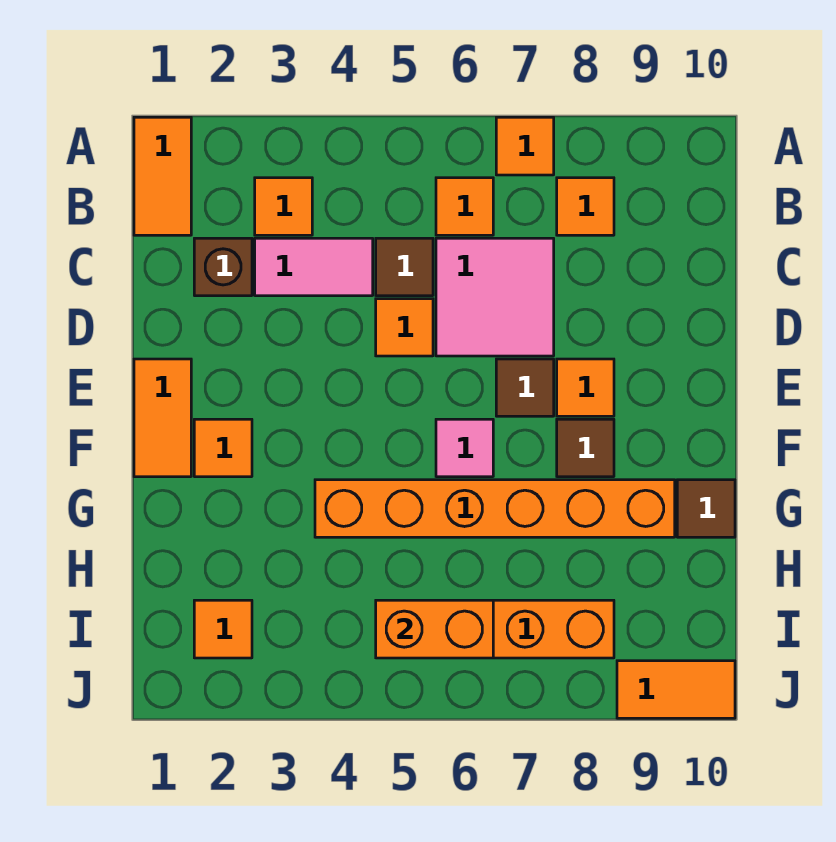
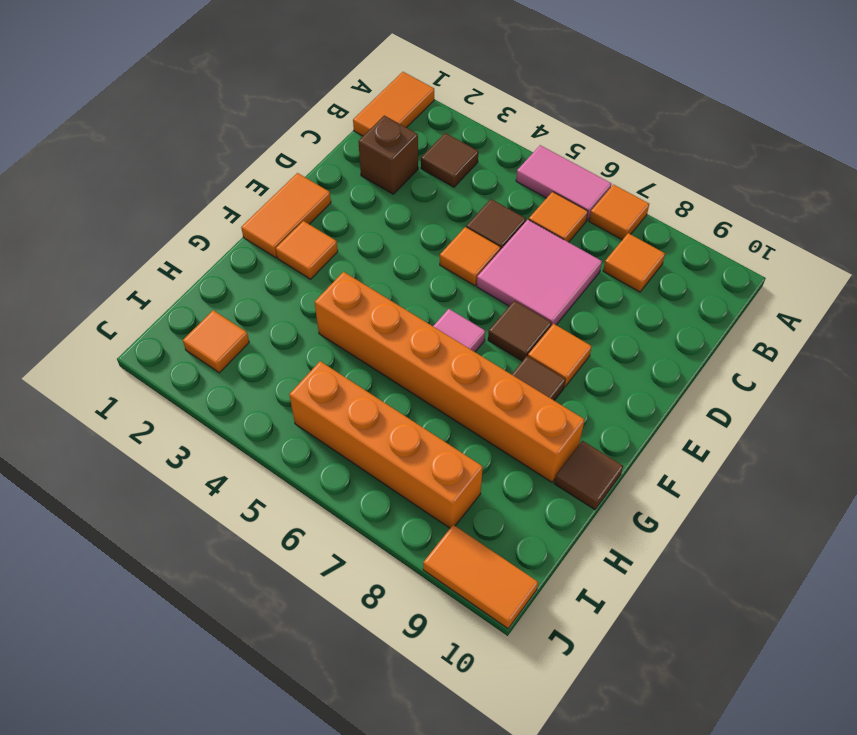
orange tile B3 level 1 -> brown tile B3 level 1
pink tile C3:C4 level 1 -> pink tile A5:A6 level 1
orange brick I5:I6 level 2 -> none

